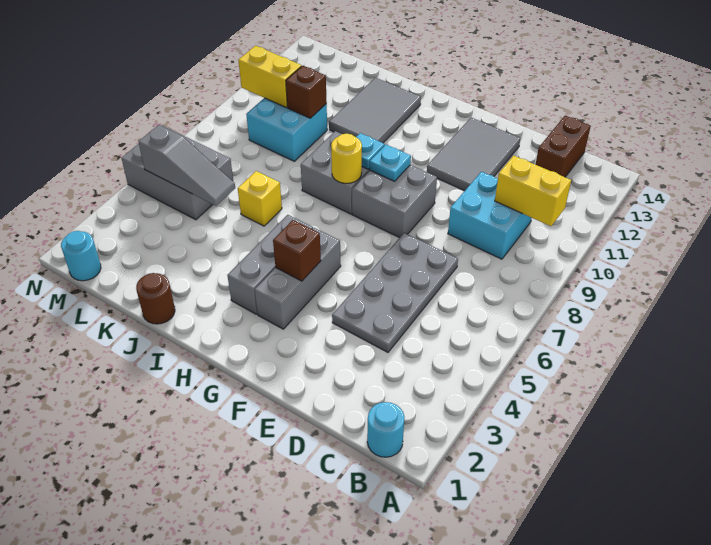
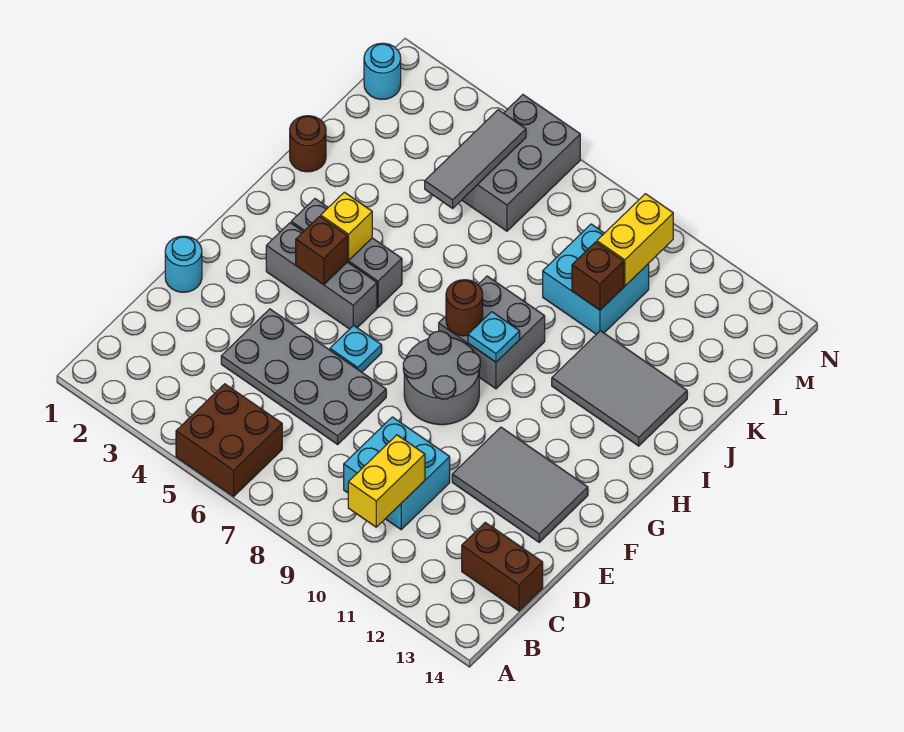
none -> brown brick A5:B6 level 1
cyan round brick B1 level 1 -> cyan round brick E1 level 1
grey brick F8:G9 level 1 -> grey round brick F8:G9 level 1
cyan plate G9 level 2 -> cyan plate F6 level 1
yellow round brick H8 level 2 -> brown round brick H8 level 2
yellow brick J6 level 1 -> yellow brick H4 level 2
grey slope K5:M5 level 2 top M -> grey tile K5:M5 level 2

